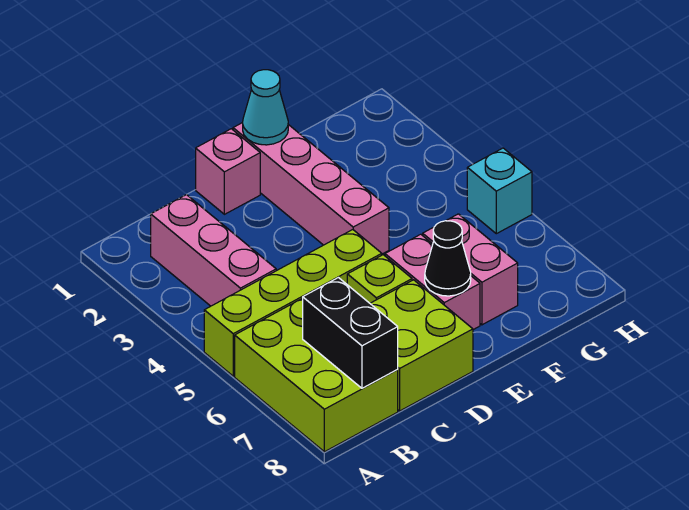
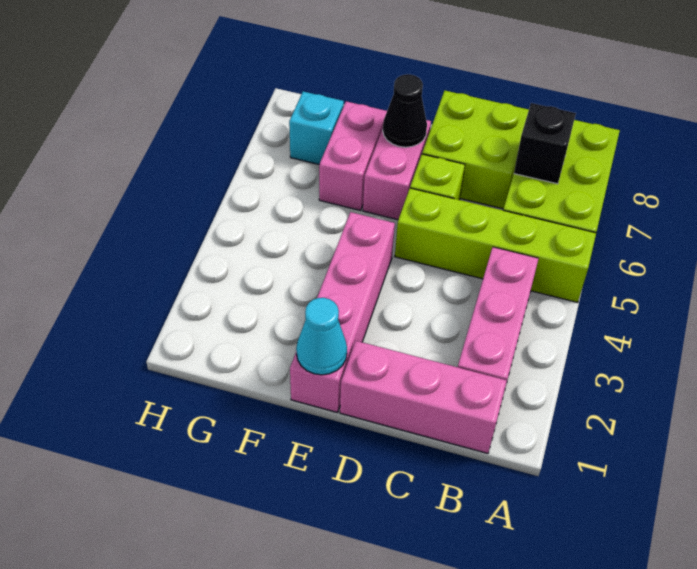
black brick B7:B8 level 2 -> black brick B7 level 2
pink brick D1 level 1 -> pink brick B1:D1 level 1
cyan brick H5 level 1 -> cyan brick G7 level 1

